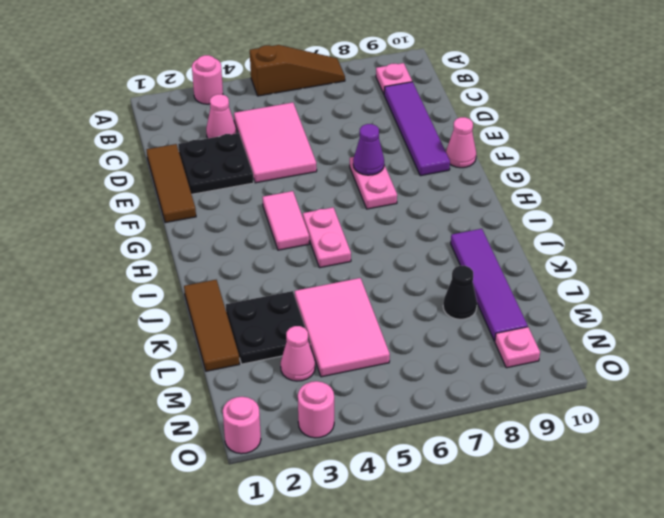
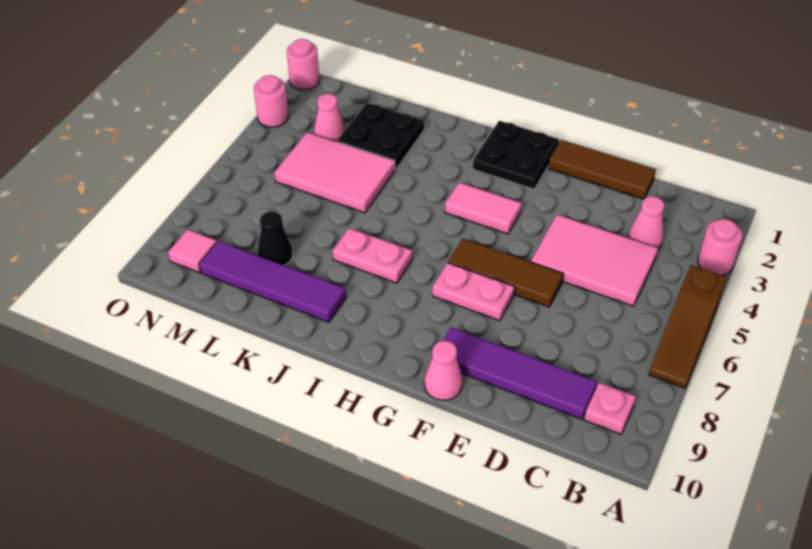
black plate D2:E3 level 1 -> black plate G1:H2 level 1
purple cone F7 level 2 -> none
pink plate H5:I5 level 1 -> pink plate I7:J7 level 1
brown tile J1:L1 level 1 -> brown tile E6:G6 level 1
pink plate N9 level 1 -> pink tile N9 level 1

